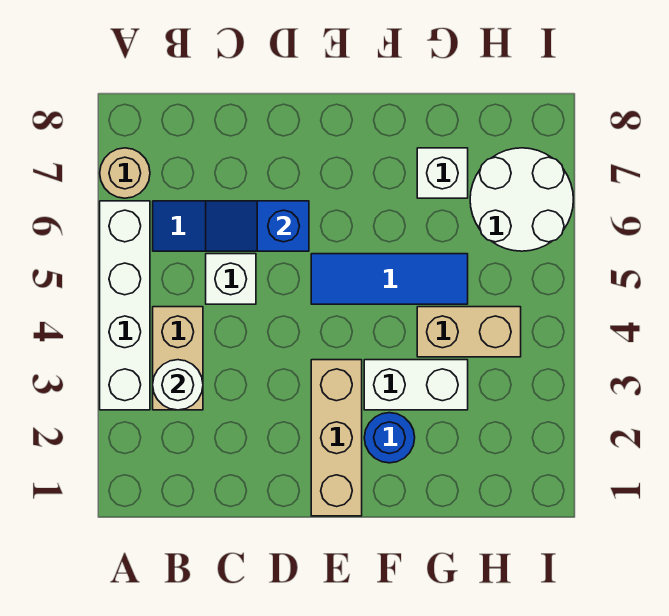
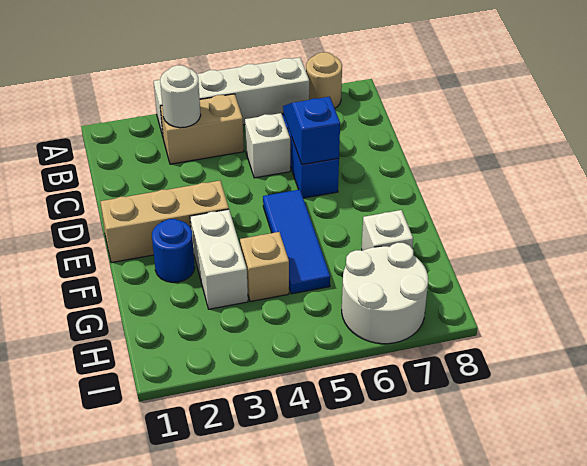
tan brick G4:H4 level 1 -> tan brick G4 level 1

